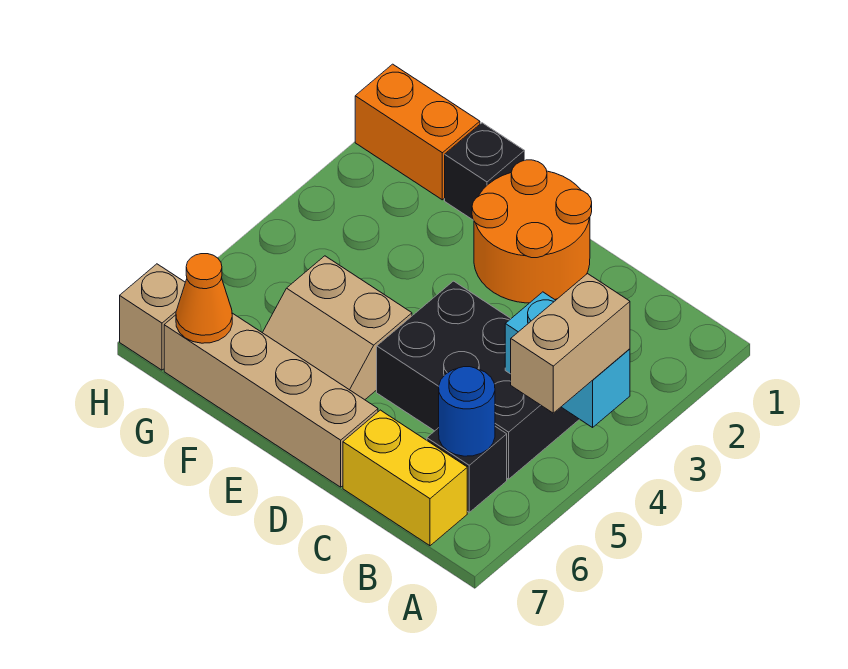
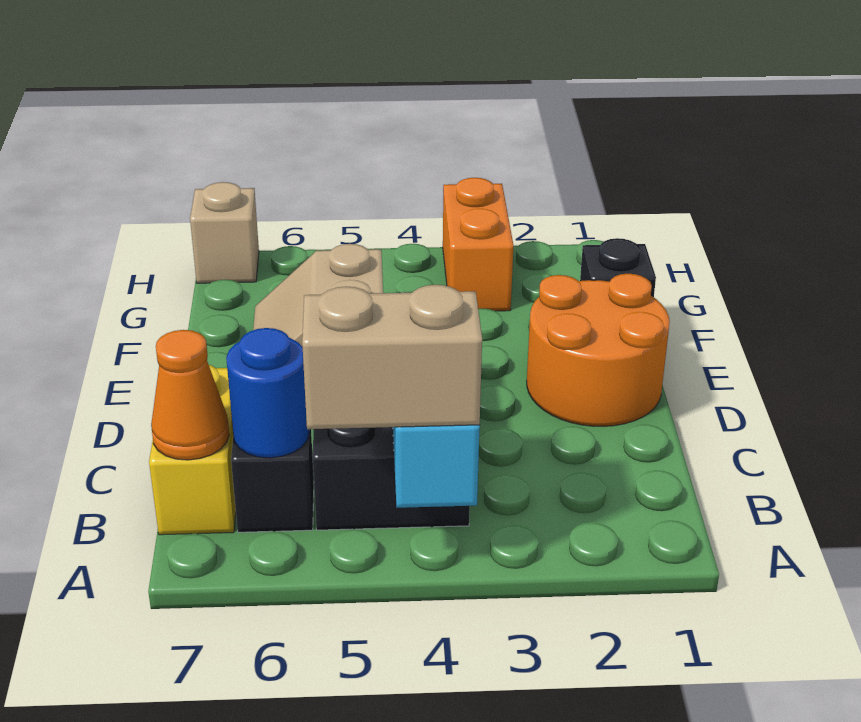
tan brick D7:G7 level 1 -> none
orange brick G1:H1 level 1 -> orange brick G3:H3 level 1
orange cone G7 level 2 -> orange cone B7 level 2

